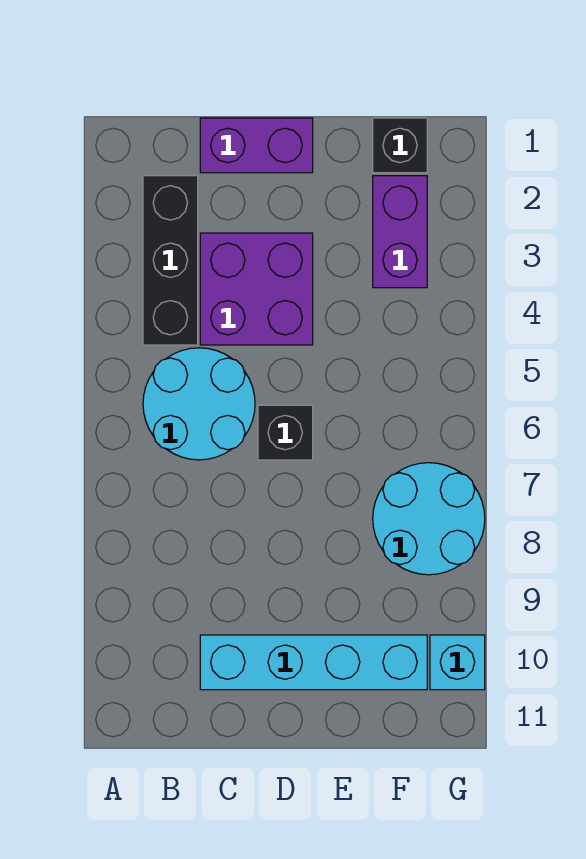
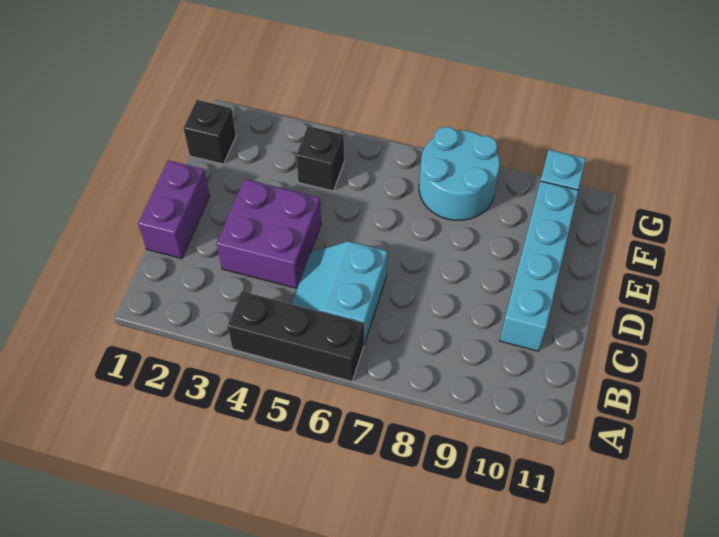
black brick B2:B4 level 1 -> black brick A4:A6 level 1
cyan round brick B5:C6 level 1 -> cyan slope B5:C6 level 1 top 6
black brick D6 level 1 -> black brick F4 level 1
purple brick F2:F3 level 1 -> none

